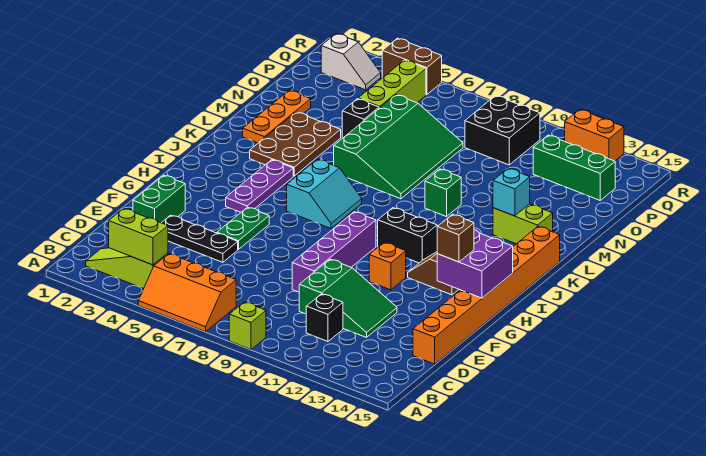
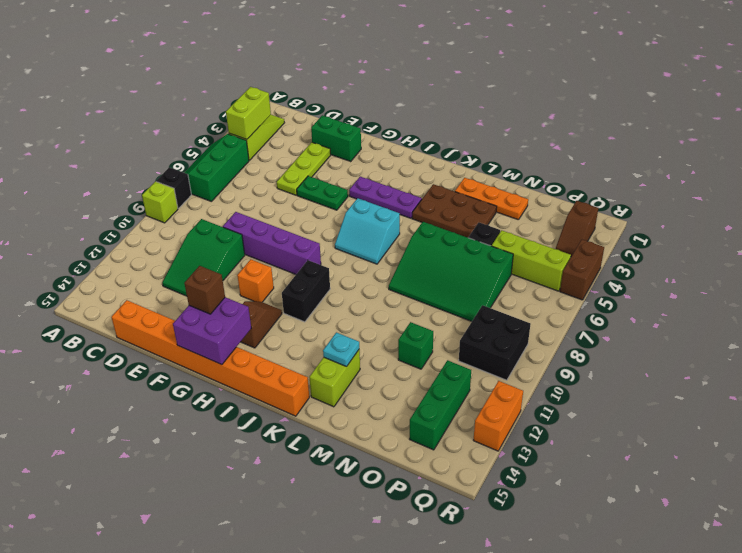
orange slope A5:B7 level 1 top B -> green slope A5:B7 level 1 top B
black brick C11 level 1 -> black brick A8 level 1
black plate E3:E5 level 1 -> lime plate E3:E5 level 1
green brick L10 level 1 -> green brick N11 level 1
cyan brick L13 level 2 -> cyan plate L13 level 2
white slope Q2:Q3 level 1 top 2 -> brown slope Q2:Q3 level 1 top 2

